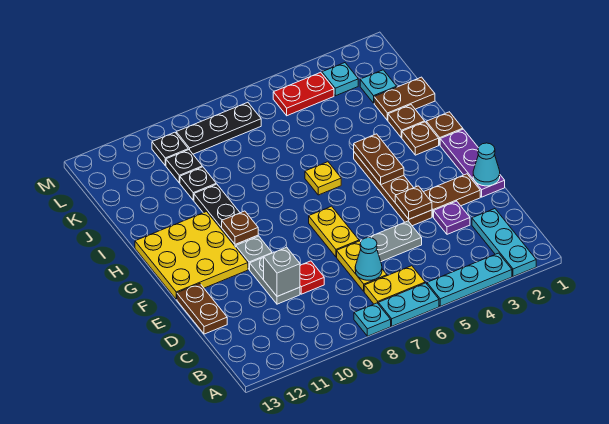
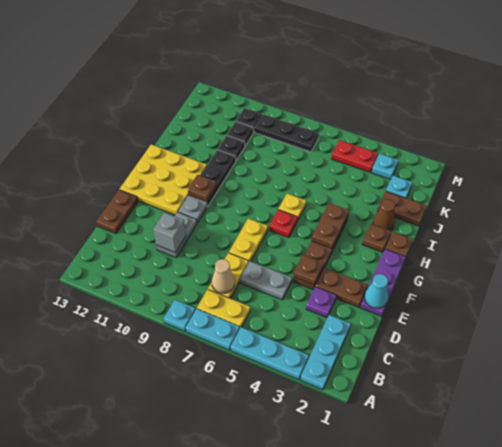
cyan cone C7 level 2 -> tan cone C7 level 2
red plate D9 level 1 -> red plate G6 level 1
brown plate I2 level 1 -> brown cone I2 level 1

